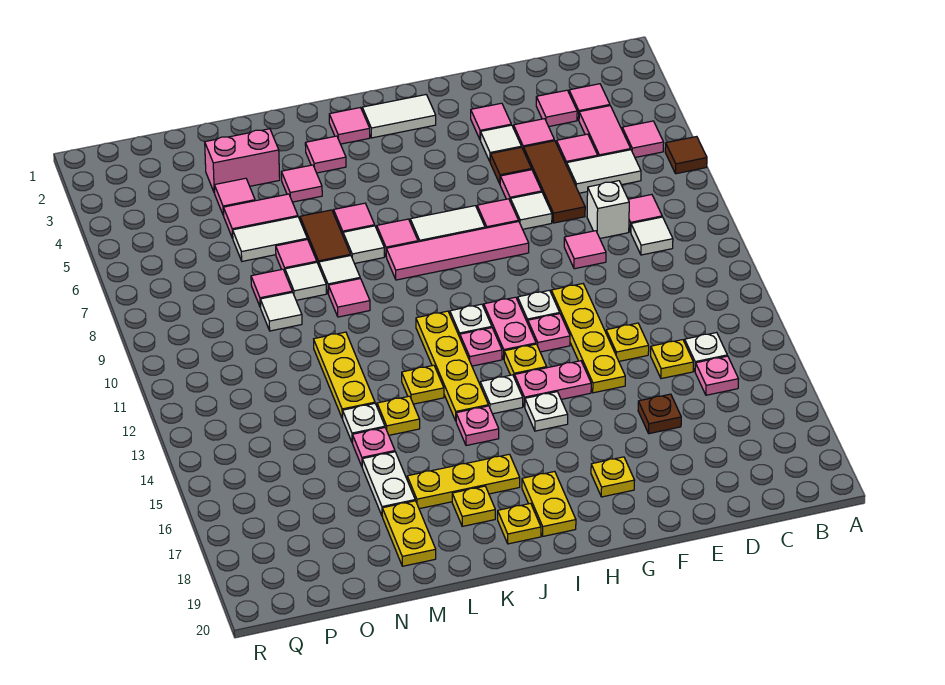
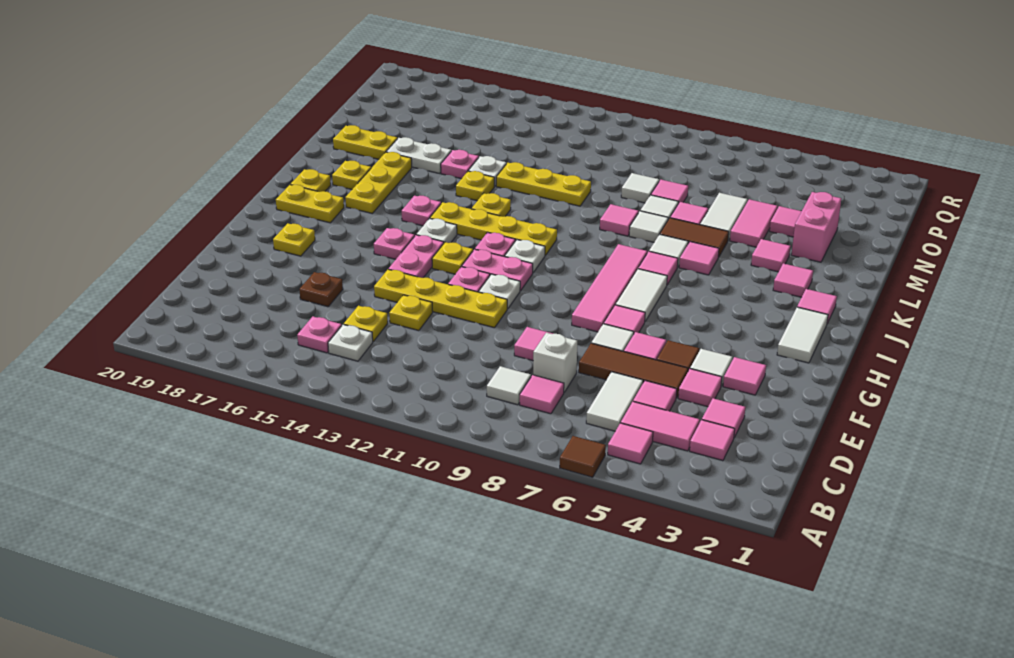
white plate H15 level 1 -> pink plate H15 level 1

